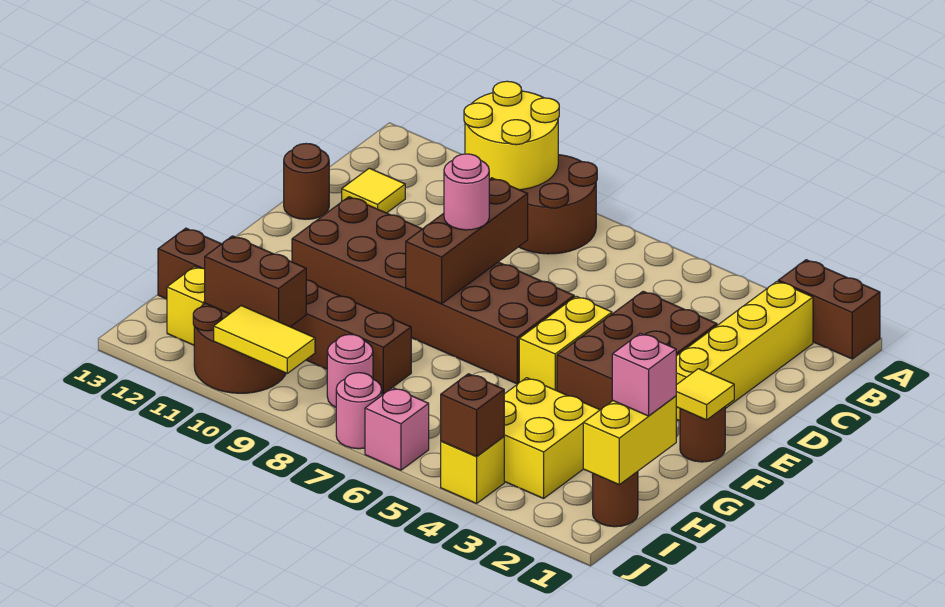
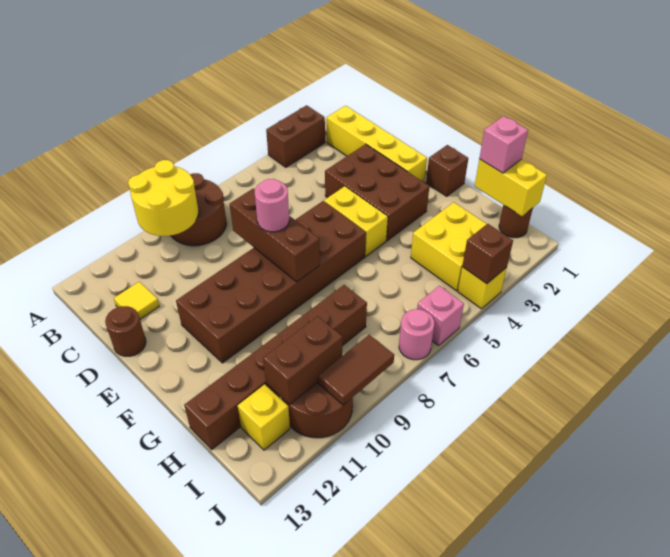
brown brick A1:A2 level 1 -> brown brick A3:A4 level 1
brown round brick F1 level 1 -> brown brick F1 level 1
yellow tile F1 level 2 -> none
pink round brick I8 level 1 -> none
yellow tile J9:J10 level 2 -> brown tile J9:J10 level 2

